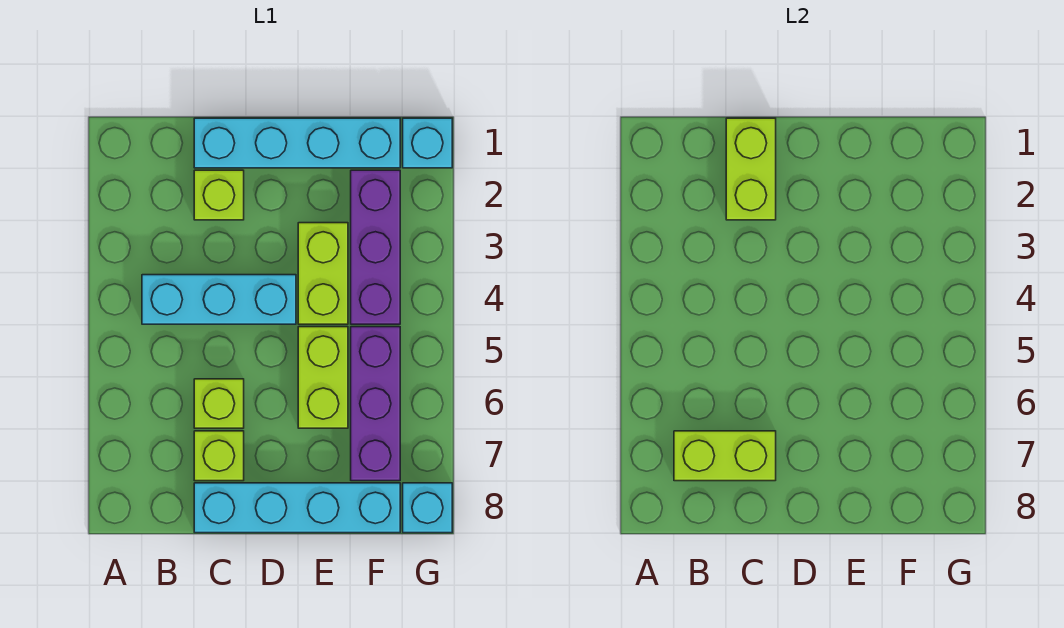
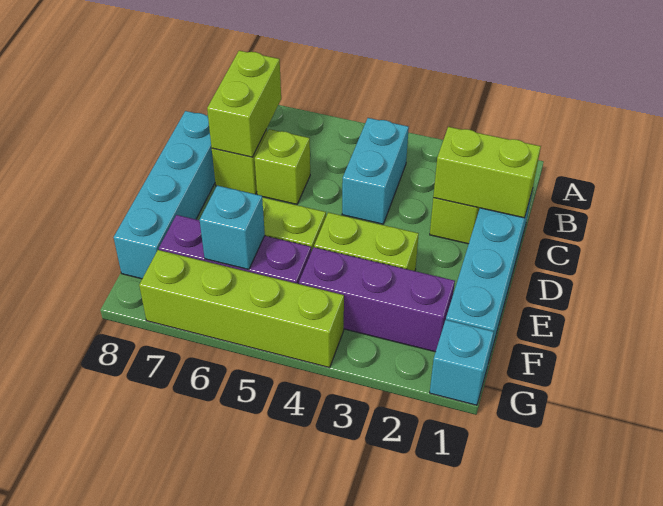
cyan brick B4:D4 level 1 -> cyan brick B4:C4 level 1
none -> lime brick G4:G7 level 1
cyan brick G8 level 1 -> cyan brick F6 level 2

